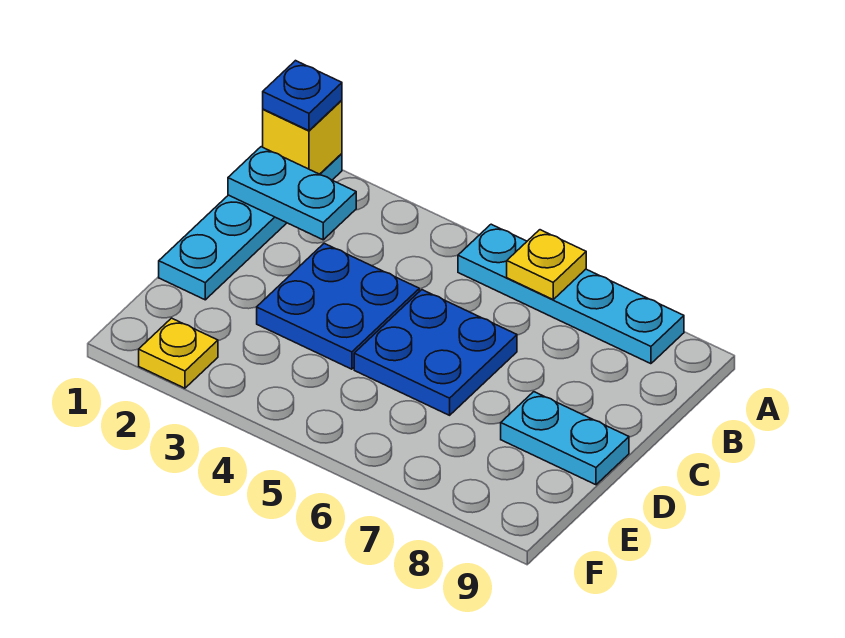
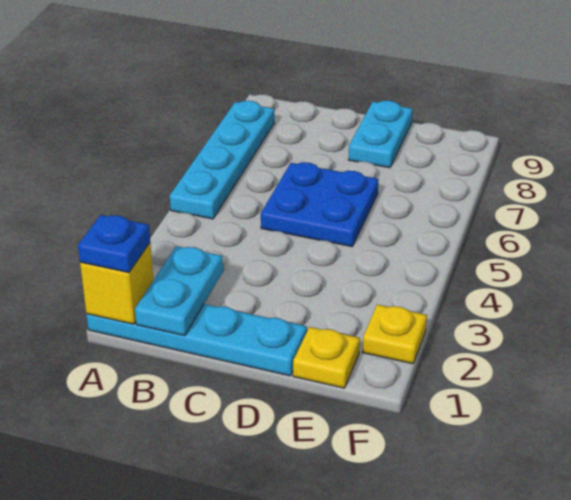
yellow plate A6 level 2 -> yellow plate E1 level 1
blue plate C3:D4 level 1 -> none

